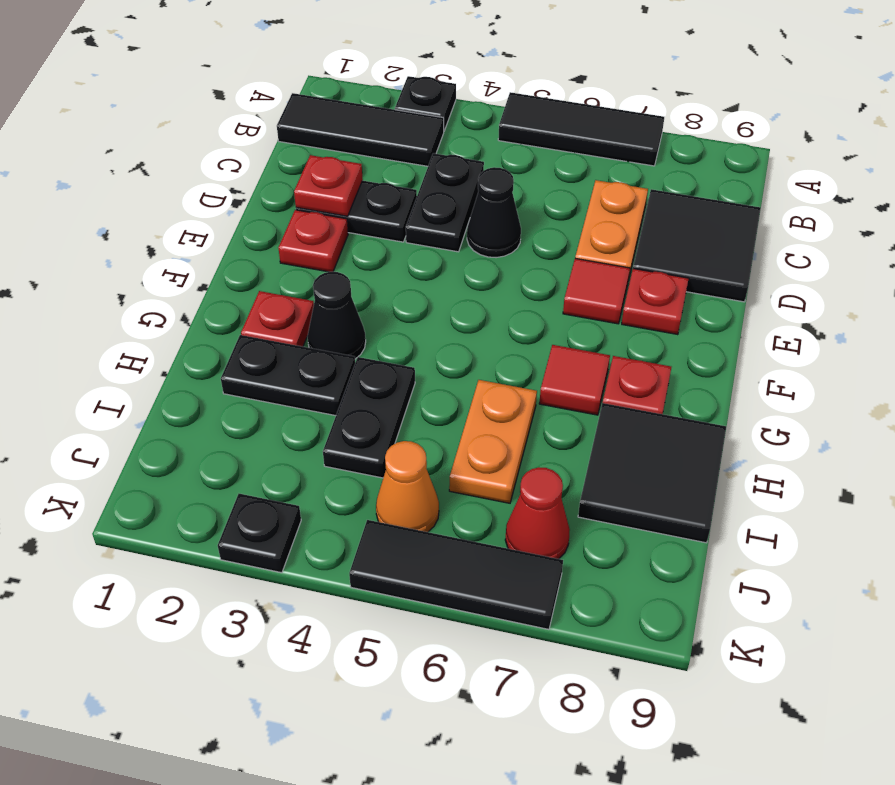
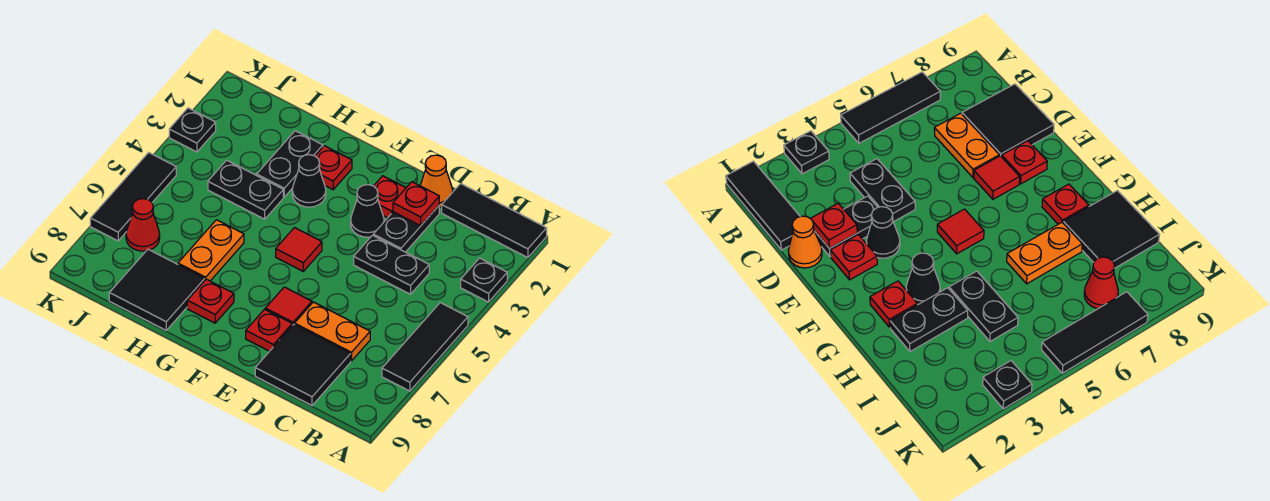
black tile B1:B3 level 1 -> black tile A1:C1 level 1
black cone D5 level 1 -> black cone E3 level 1
red tile G7 level 1 -> red tile F5 level 1
orange plate H6:I6 level 1 -> orange plate H6:H7 level 1
orange cone J5 level 1 -> orange cone D1 level 1

